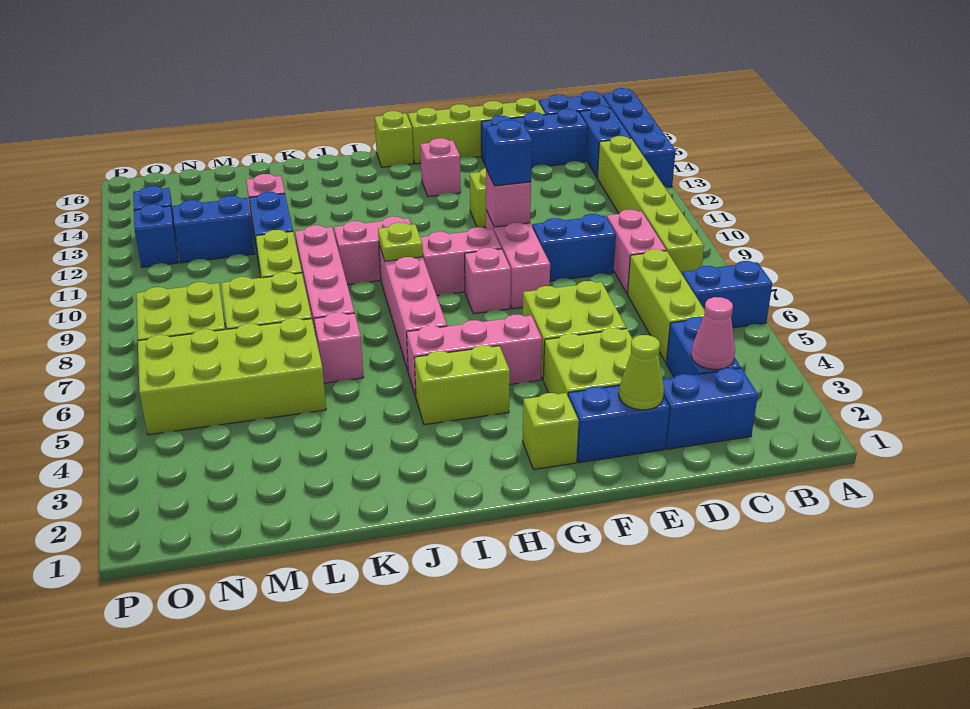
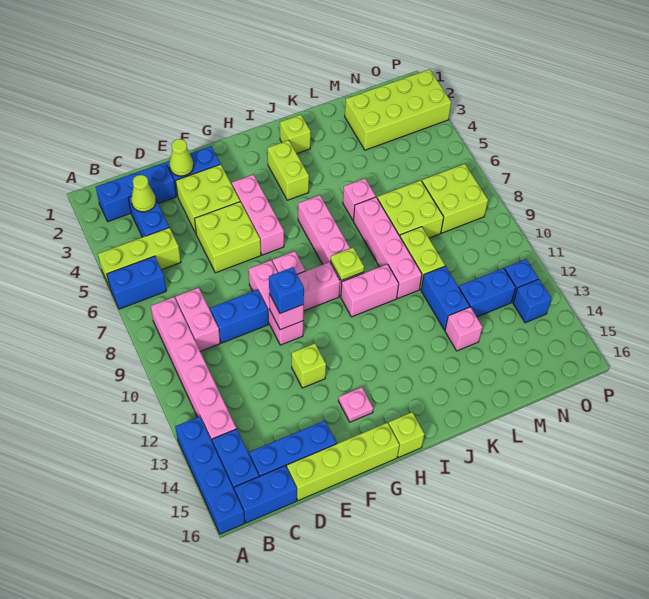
lime brick B8:B13 level 1 -> pink brick B8:B13 level 1
blue brick C2:D2 level 1 -> blue brick B2:D2 level 1
pink cone C3 level 2 -> lime cone C3 level 2
lime brick C5:C7 level 1 -> lime brick A5:C5 level 1
lime brick G2 level 1 -> lime brick J2 level 1
pink brick G5:I5 level 1 -> pink brick G4:G6 level 1
pink brick G14 level 1 -> pink plate G14 level 1
lime brick H4:I4 level 1 -> lime brick I3:I4 level 1
lime brick L5:O6 level 1 -> lime brick M2:P3 level 1

